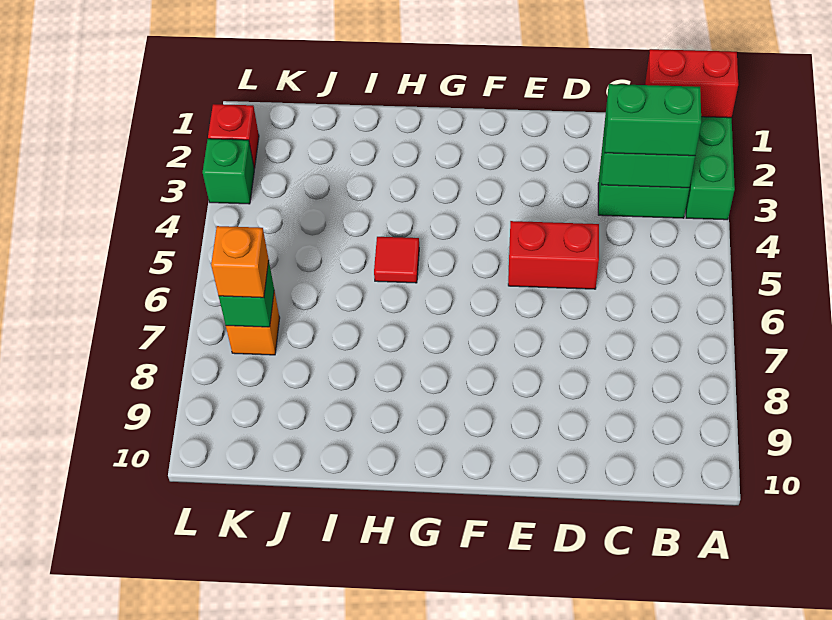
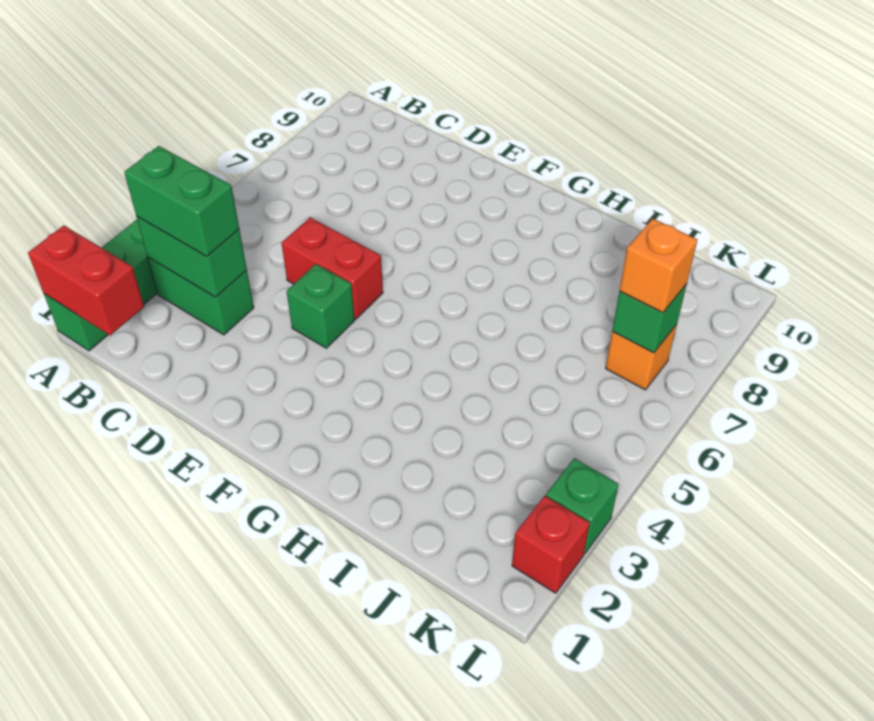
none -> green brick E4 level 1
red tile H5 level 1 -> none

